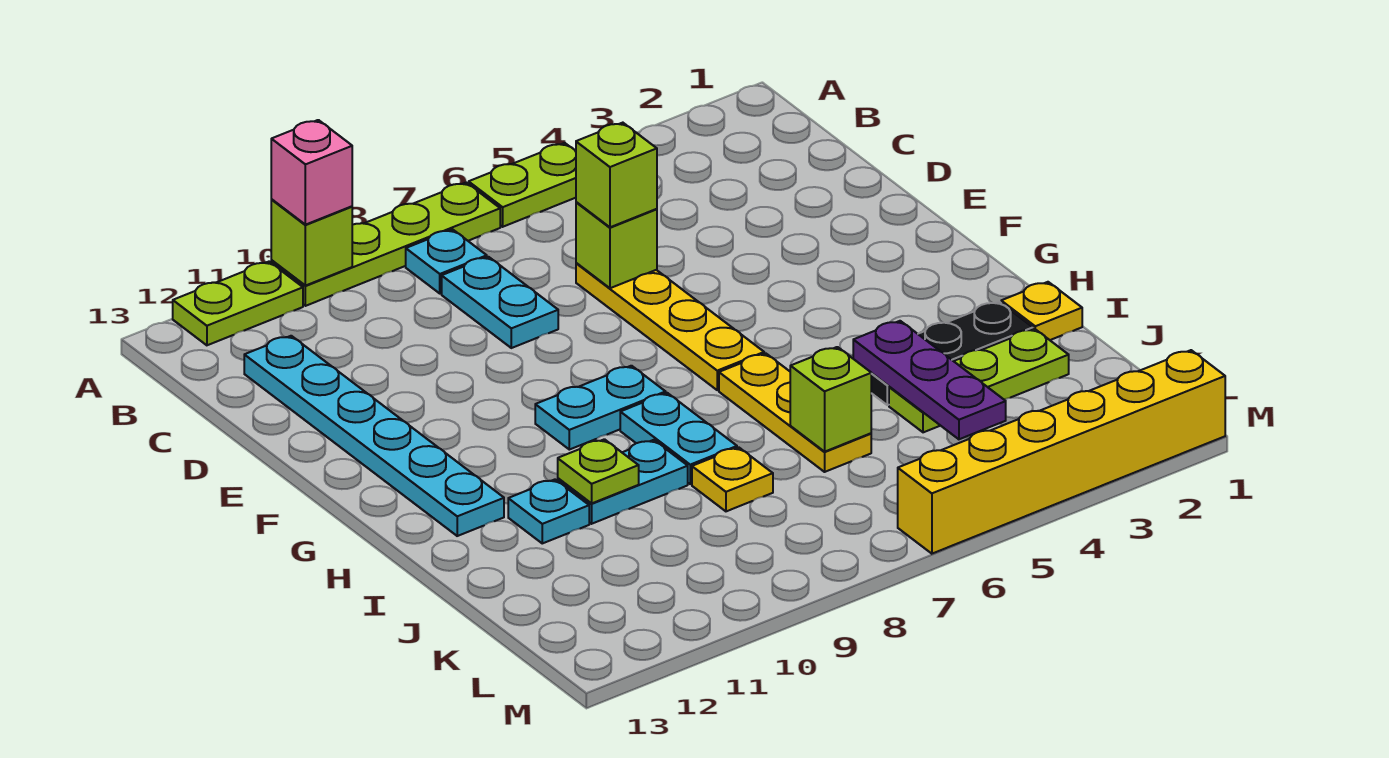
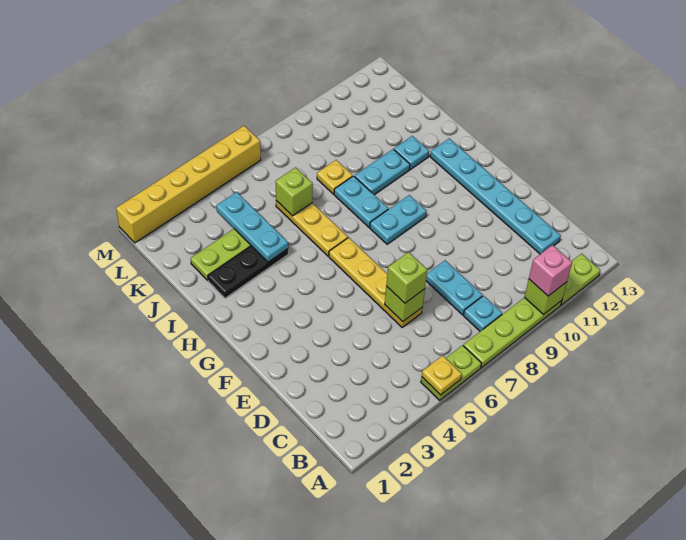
yellow plate I1 level 1 -> yellow plate A5 level 2
purple plate I4:K4 level 2 -> cyan plate I4:K4 level 2
lime plate I10 level 2 -> none

